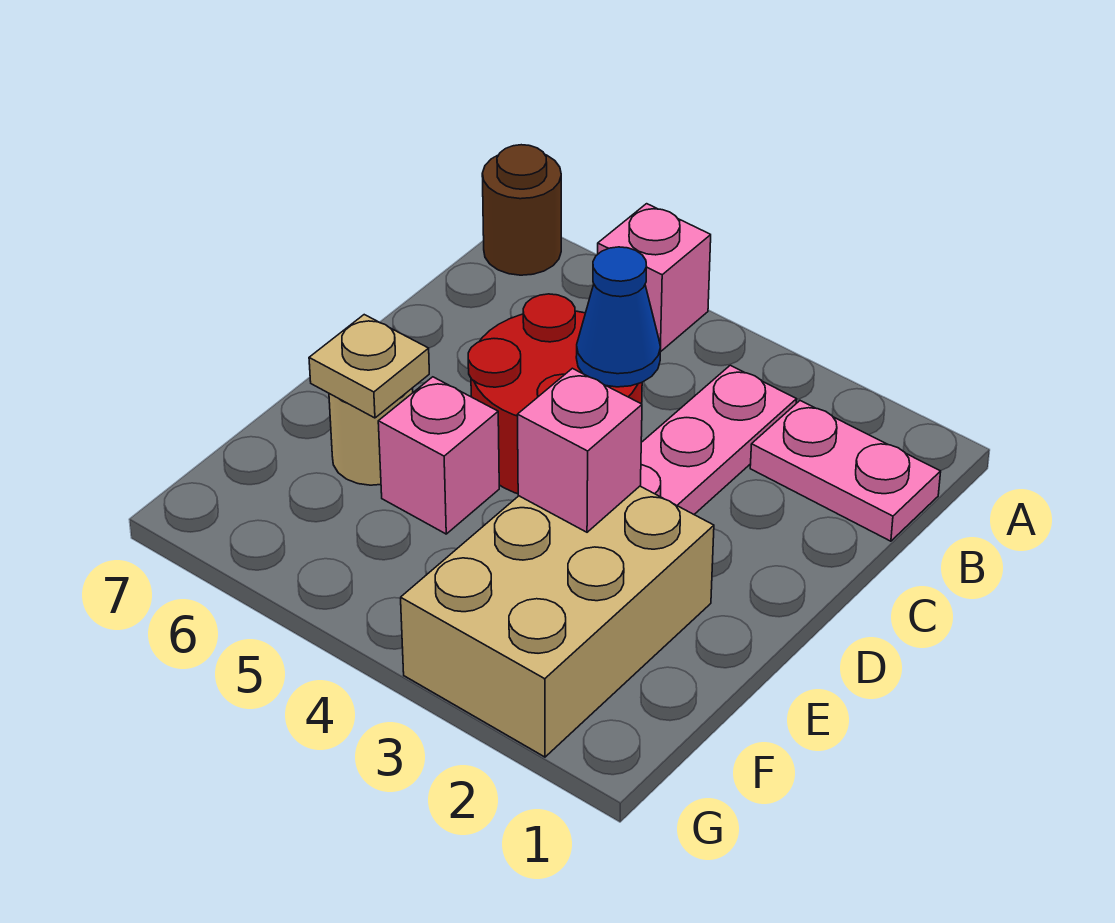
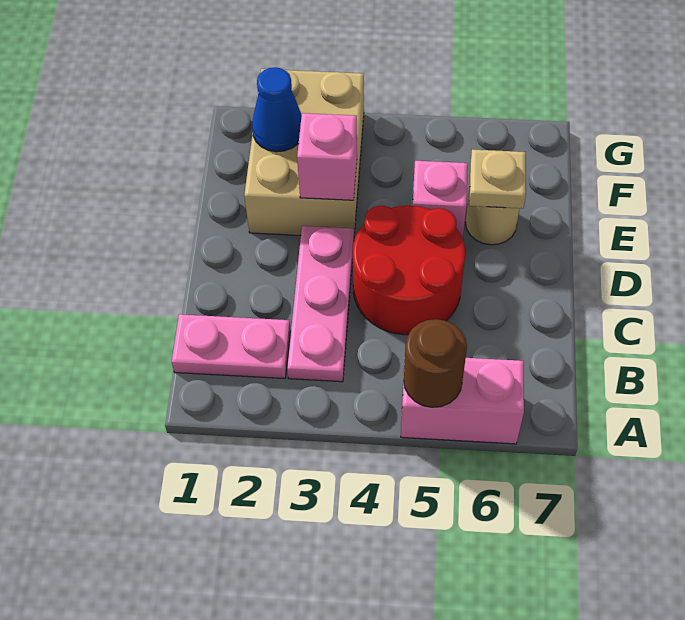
pink brick A5 level 1 -> pink brick A5:A6 level 1
brown round brick A7 level 1 -> brown round brick A5 level 2
blue cone C4 level 2 -> blue cone F2 level 2

